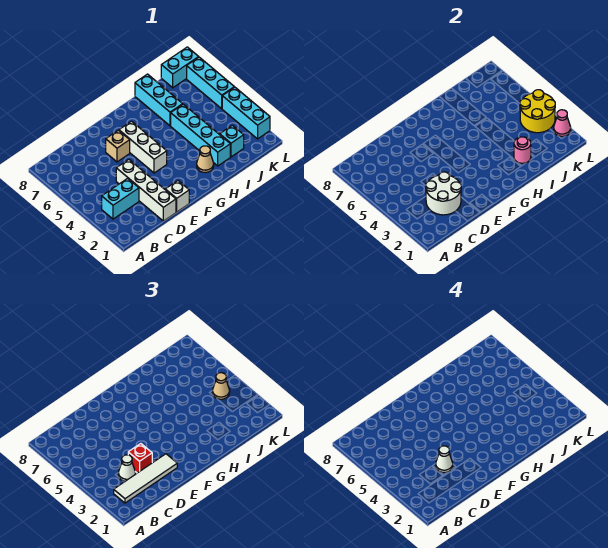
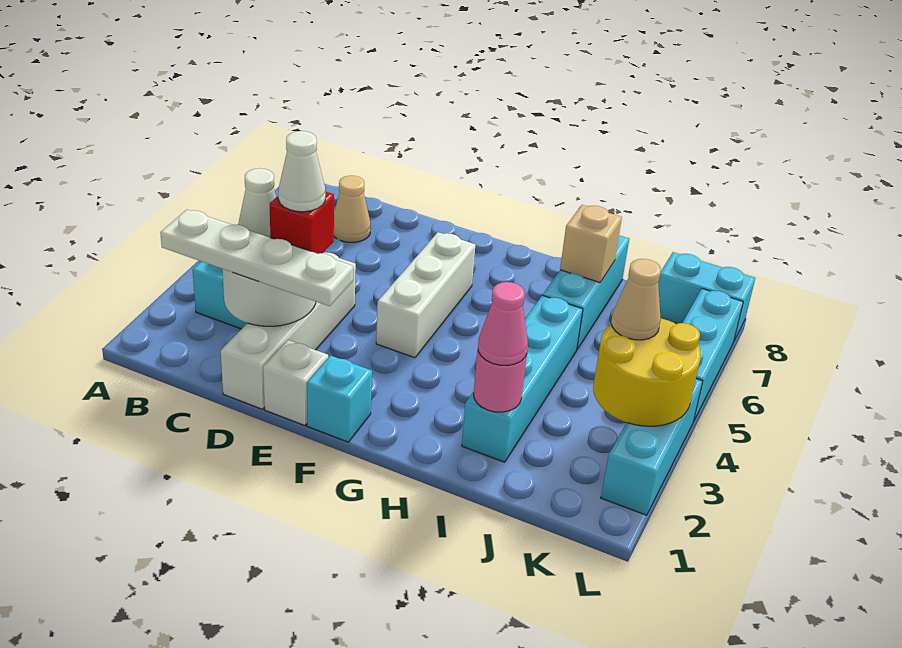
white tile B2:E2 level 3 -> white plate B2:E2 level 3
tan brick E6 level 1 -> tan brick I7 level 2
tan cone H2 level 1 -> tan cone C7 level 1
cyan brick J2 level 1 -> cyan brick F1 level 1
pink cone L2 level 2 -> pink cone I2 level 3

